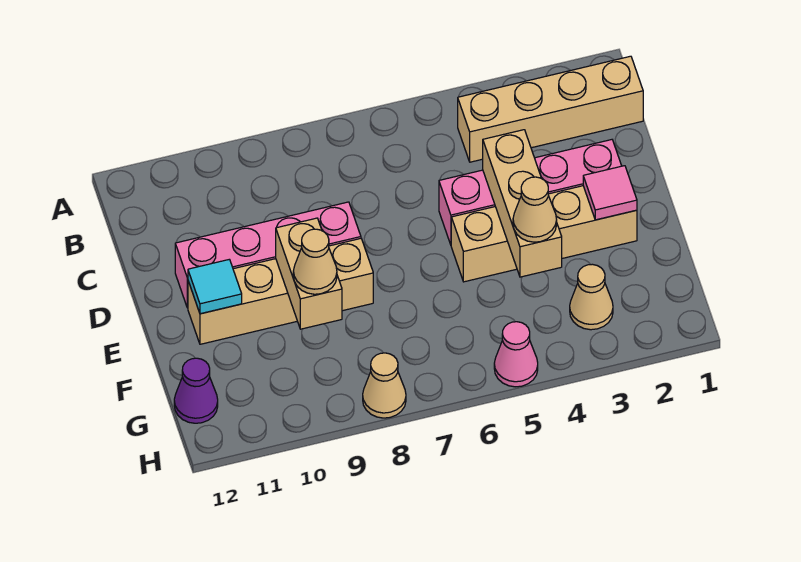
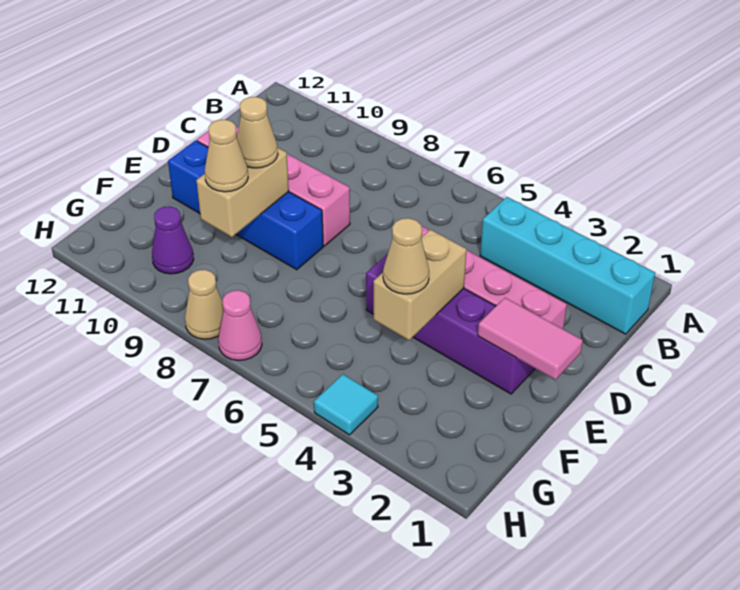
tan brick B1:B4 level 1 -> cyan brick B1:B4 level 1
tan brick D4:F4 level 2 -> tan brick E4:F4 level 2
tan brick E2:E5 level 1 -> purple brick E2:E5 level 1
pink tile E2 level 2 -> pink tile E1:E2 level 2
tan brick E8:E11 level 1 -> blue brick E8:E11 level 1
cyan tile E11 level 2 -> cyan tile H4 level 1
tan cone G3 level 1 -> tan cone E9 level 3
purple cone G12 level 1 -> purple cone G10 level 1
pink cone H5 level 1 -> pink cone H7 level 1

